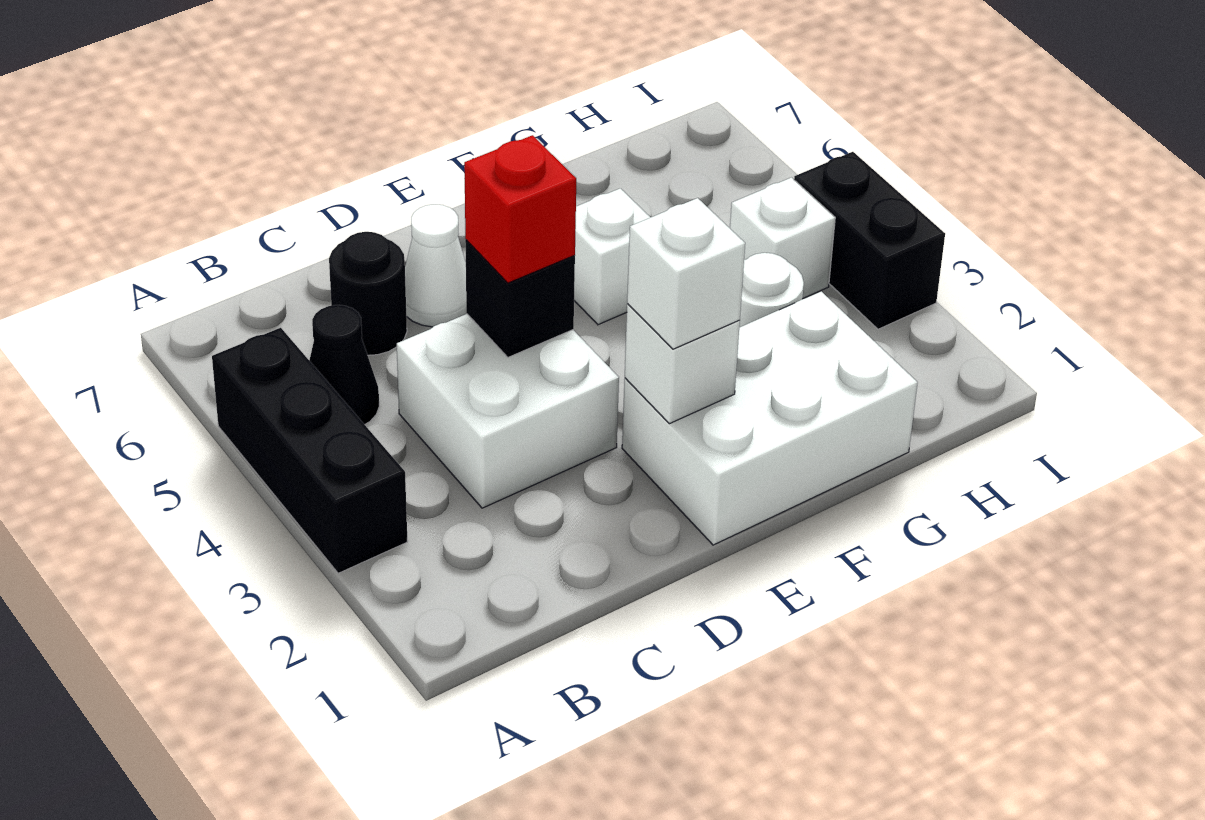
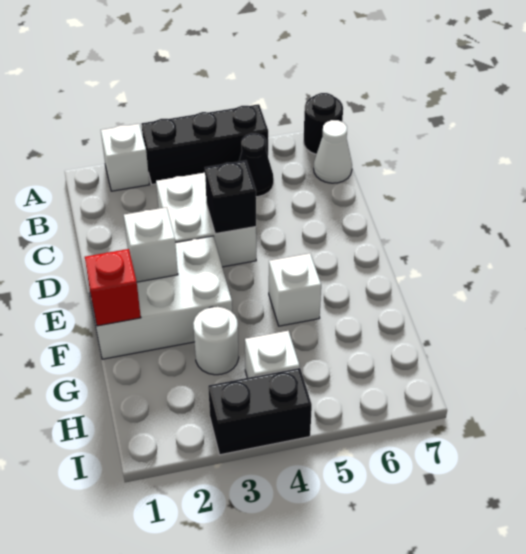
black round brick C6 level 1 -> black round brick A7 level 1
red brick D4 level 3 -> red brick F1 level 2
white cone D6 level 1 -> white cone B7 level 1
white brick E1:G2 level 1 -> white brick E1:F3 level 1
white brick E2 level 3 -> white brick A2 level 1

